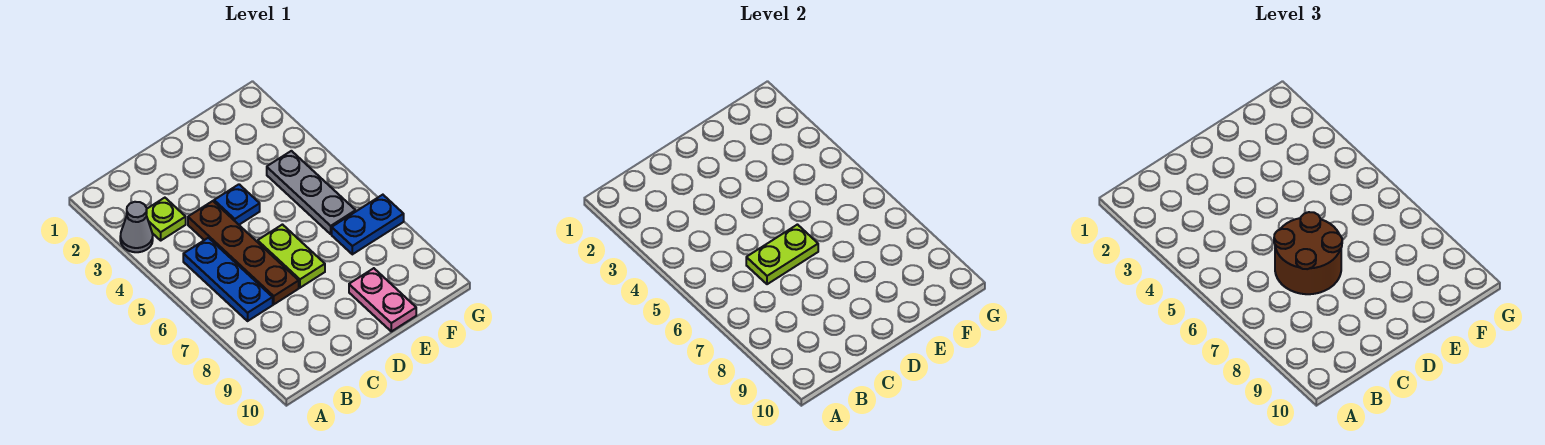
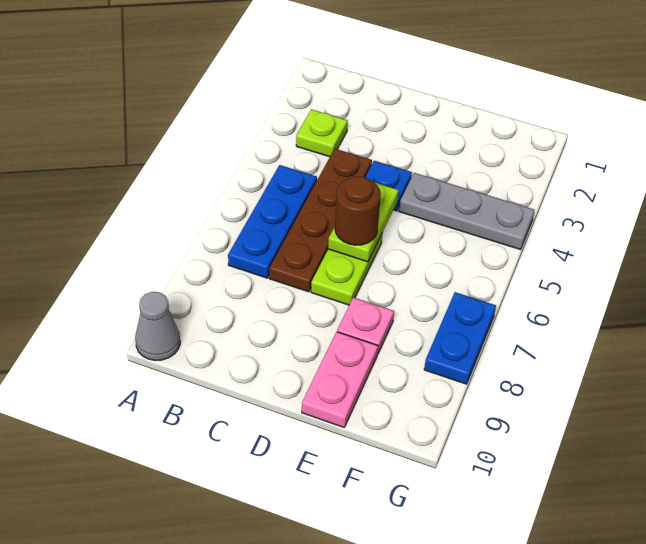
grey cone A3 level 1 -> grey cone A10 level 1
lime plate C6:D6 level 2 -> lime plate D5:D6 level 2
brown round brick C6:D7 level 3 -> brown round brick D6 level 3
none -> pink plate E8 level 1
grey plate F4:F6 level 1 -> grey plate E4:G4 level 1
blue plate F7:G7 level 1 -> blue plate G7:G8 level 1

